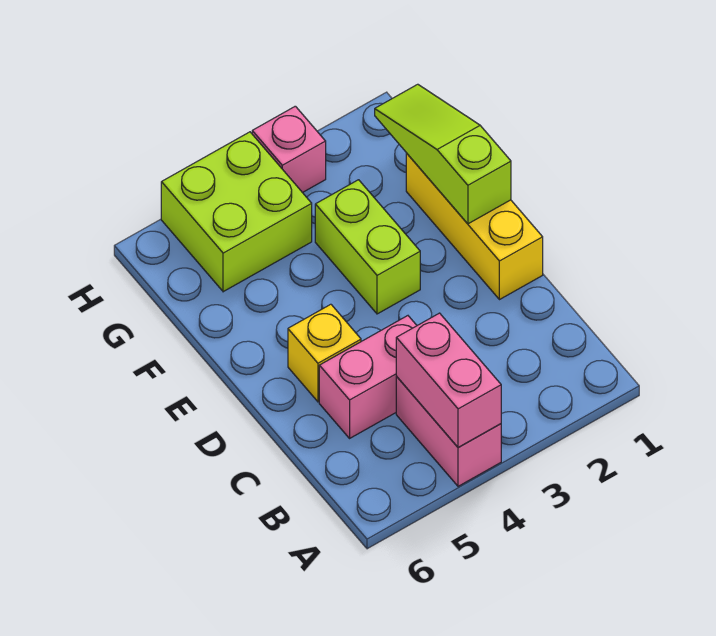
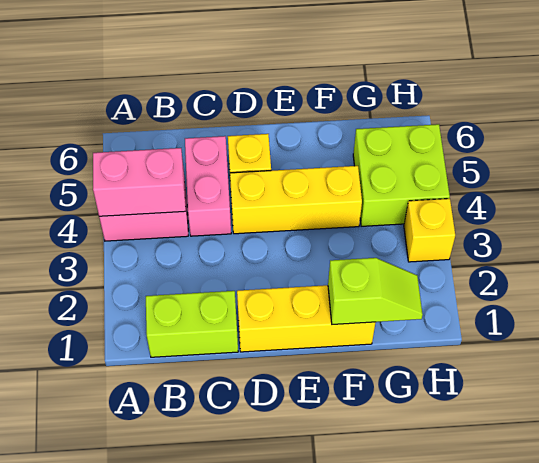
none -> yellow brick D4:F4 level 1
lime slope E1:G1 level 2 top E -> lime slope F1:G1 level 2 top F
lime brick E3:F3 level 1 -> lime brick B1:C1 level 1
pink brick H3 level 1 -> yellow brick H3 level 1

